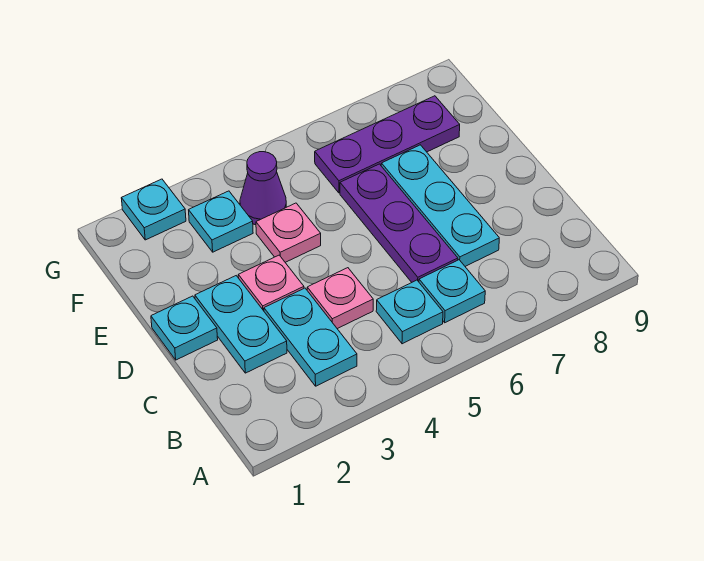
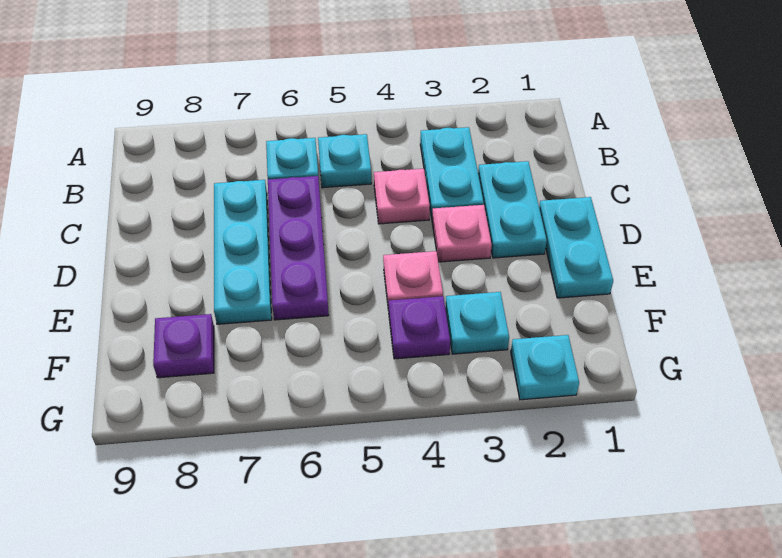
cyan plate D1 level 1 -> cyan plate D1:E1 level 1
purple cone F4 level 1 -> purple plate F4 level 1
purple plate F6:F8 level 1 -> purple plate F8 level 1

